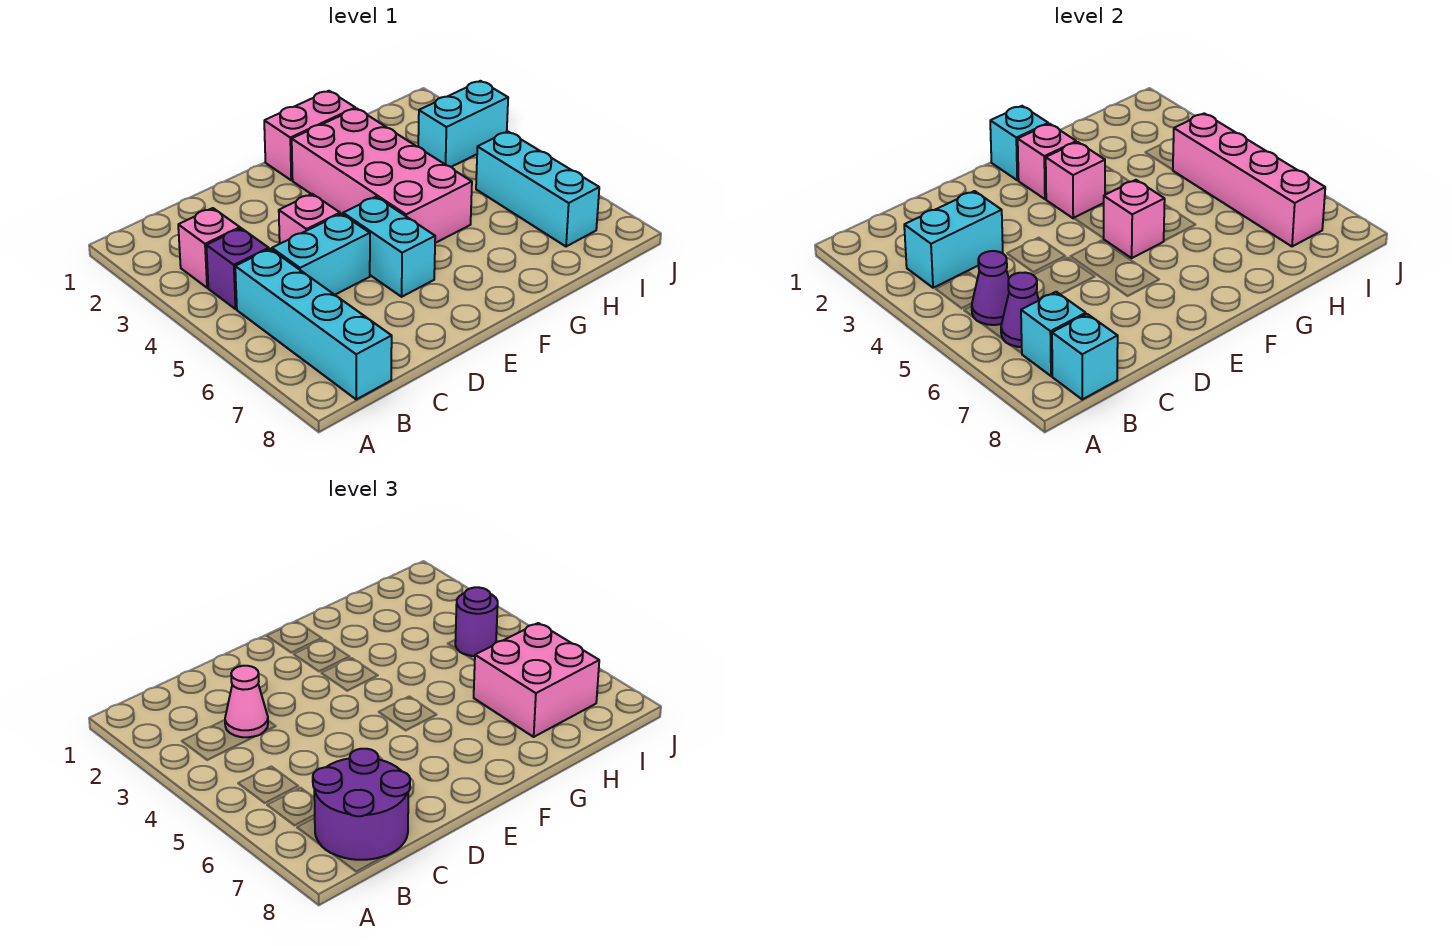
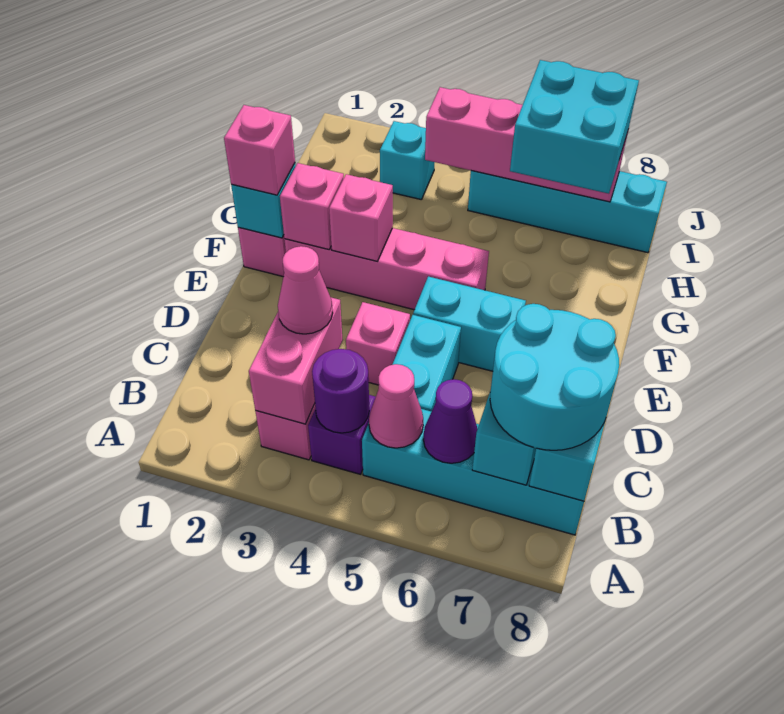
cyan brick B3:C3 level 2 -> pink brick B3:C3 level 2
purple cone B5 level 2 -> pink cone B5 level 2
purple round brick B7:C8 level 3 -> cyan round brick B7:C8 level 3
pink brick F2:G5 level 1 -> pink brick F2:F5 level 1
pink brick F5 level 2 -> pink brick F1 level 3
pink brick H6:I7 level 3 -> cyan brick H6:I7 level 3
cyan brick I3:J3 level 1 -> cyan brick I3 level 1
purple round brick I4 level 3 -> purple round brick B4 level 2
cyan brick I5:I7 level 1 -> cyan brick I5:I8 level 1

